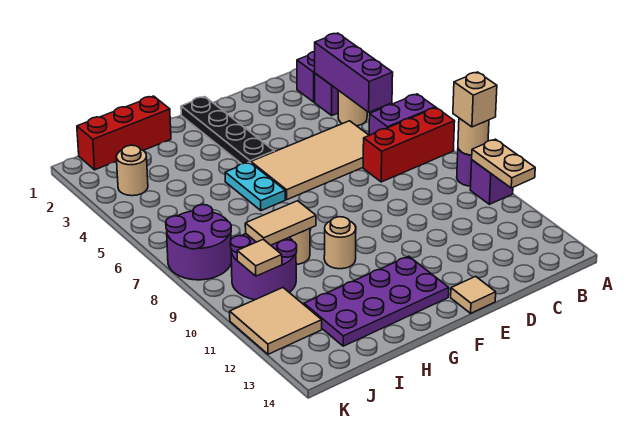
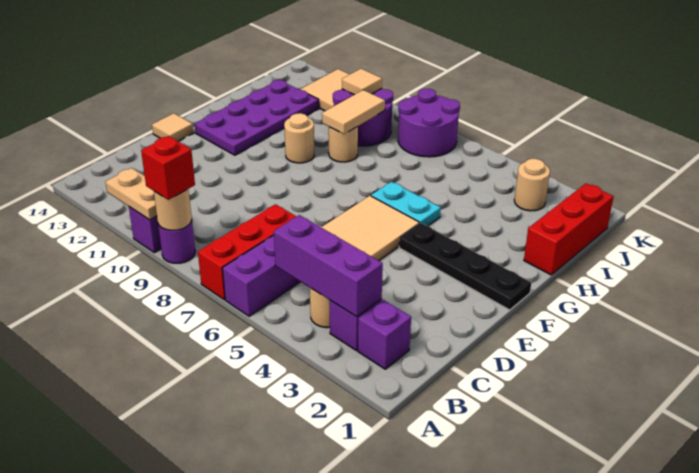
tan brick A9 level 3 -> red brick A9 level 3

